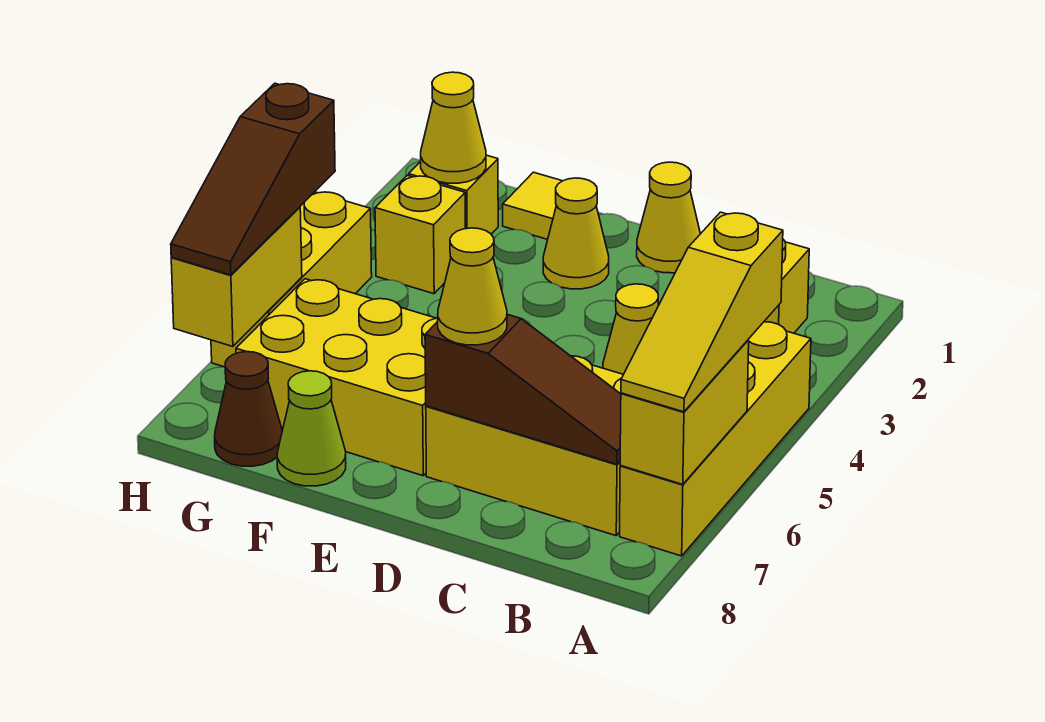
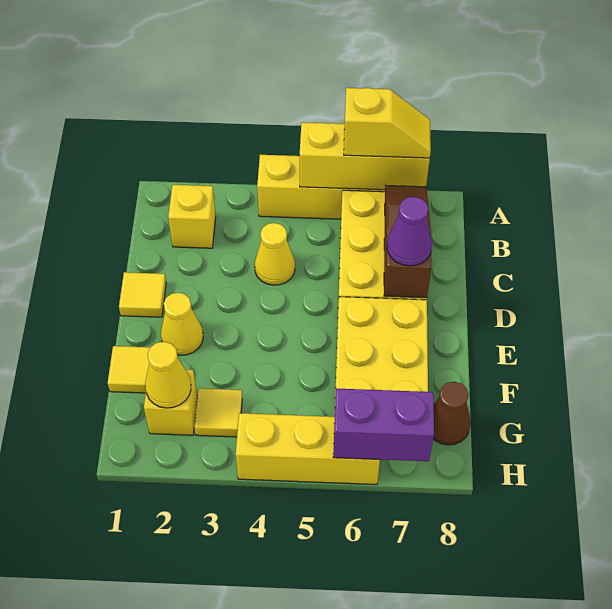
yellow slope A5:A7 level 3 top 5 -> yellow slope A6:A7 level 3 top 6
yellow brick A6:A7 level 2 -> yellow brick A5:A7 level 2
yellow cone D1 level 1 -> yellow tile D1 level 1
yellow cone D7 level 3 -> purple cone D7 level 3
lime cone F8 level 1 -> none
yellow brick G3 level 1 -> yellow tile G3 level 1
brown slope H5:H7 level 3 top 5 -> none
yellow brick H6:H7 level 2 -> purple brick H6:H7 level 2

